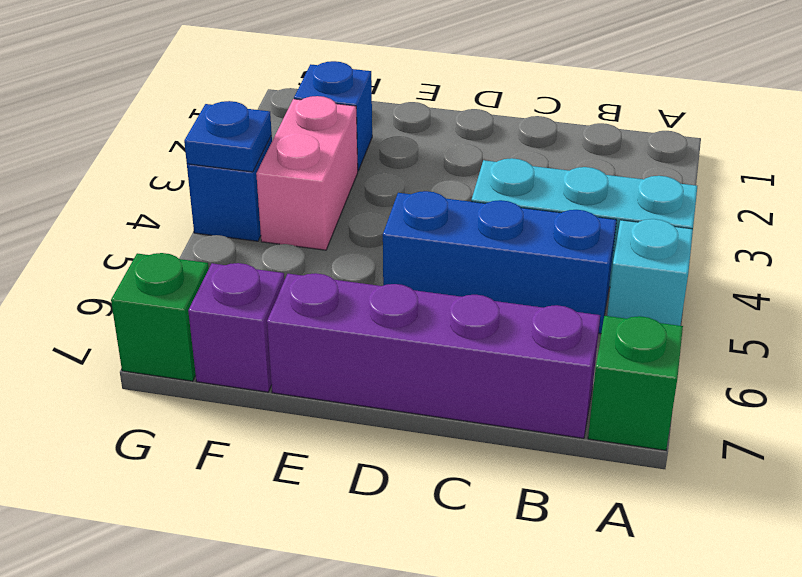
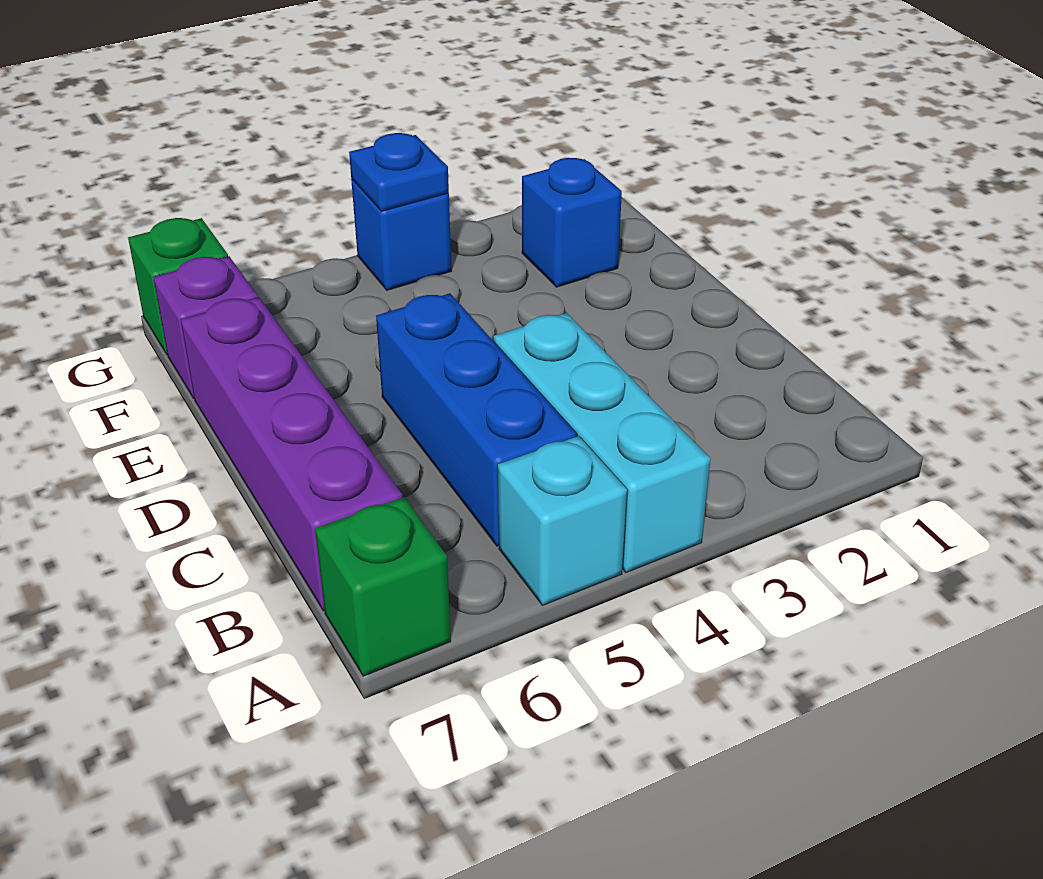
pink brick F3:F4 level 1 -> none

